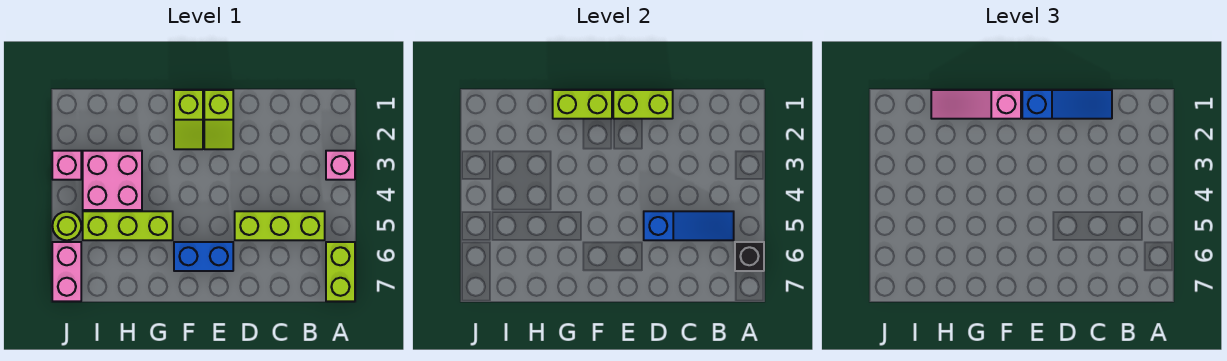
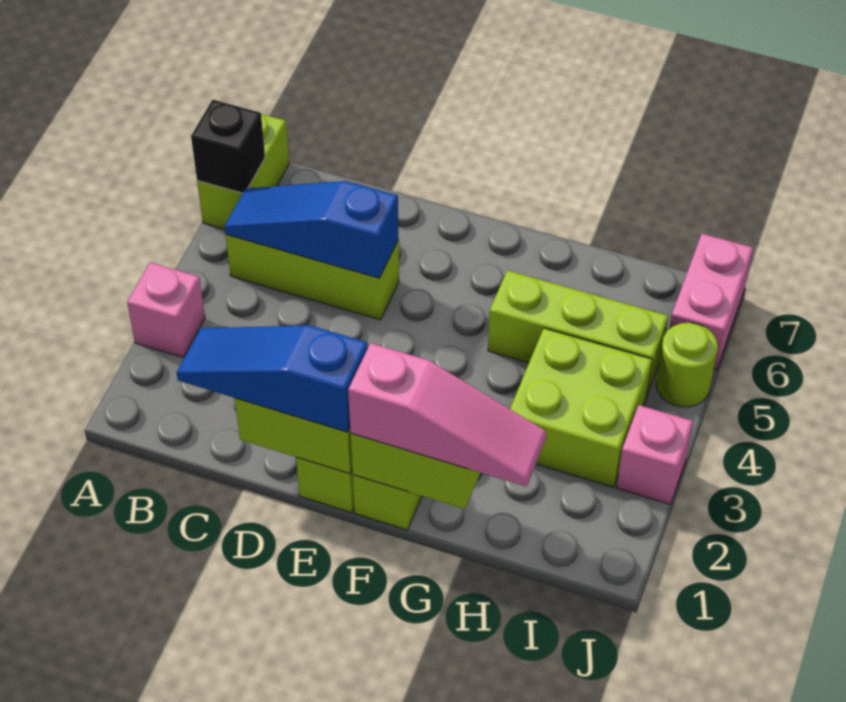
blue brick E6:F6 level 1 -> none
pink brick H3:I4 level 1 -> lime brick H3:I4 level 1

